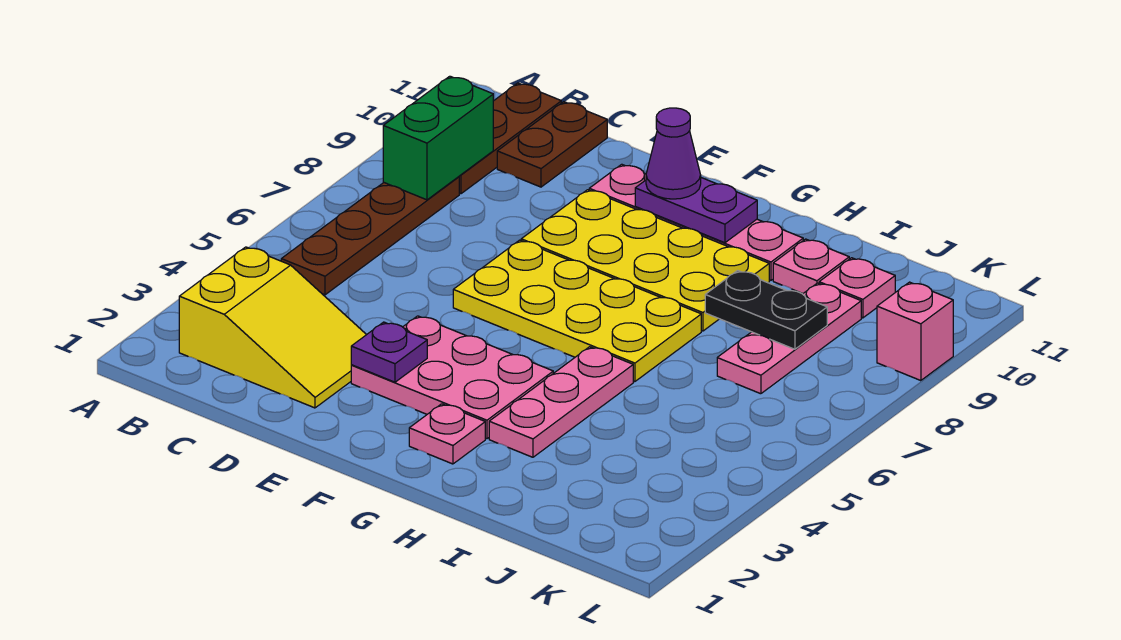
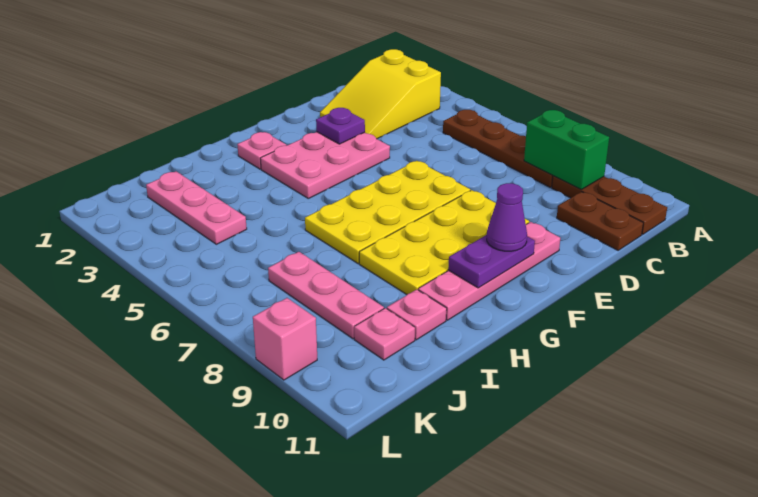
pink plate H3:H5 level 1 -> pink plate J2:J4 level 1
black plate I8:J8 level 2 -> none

